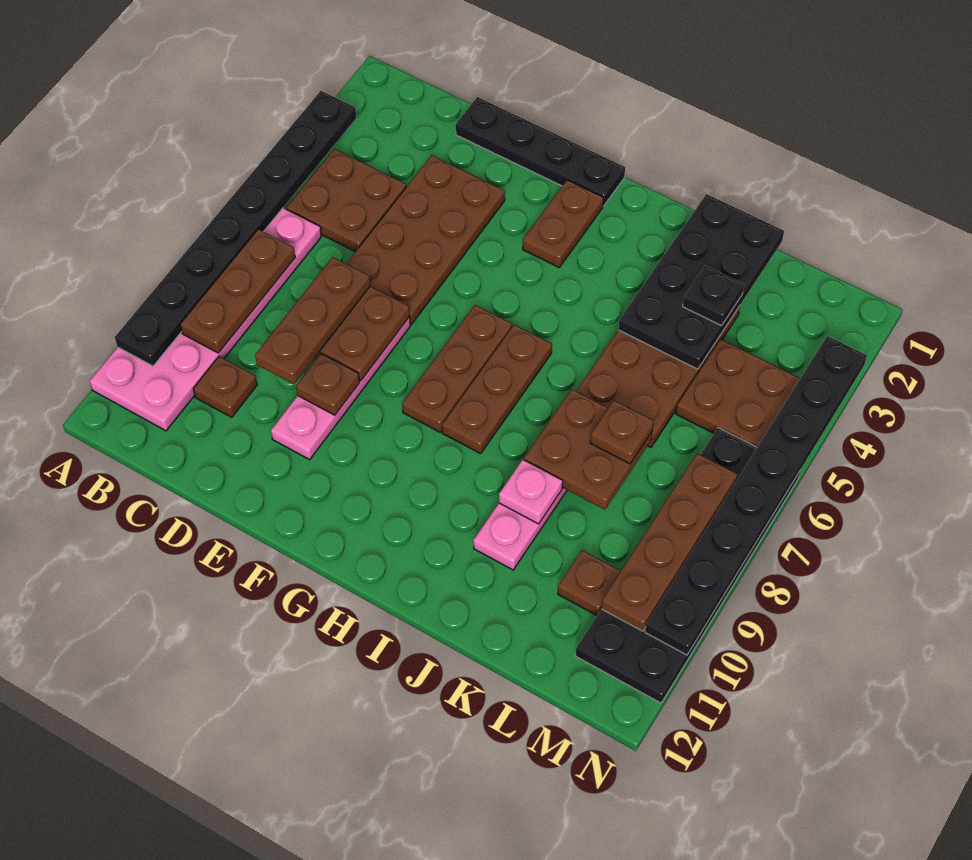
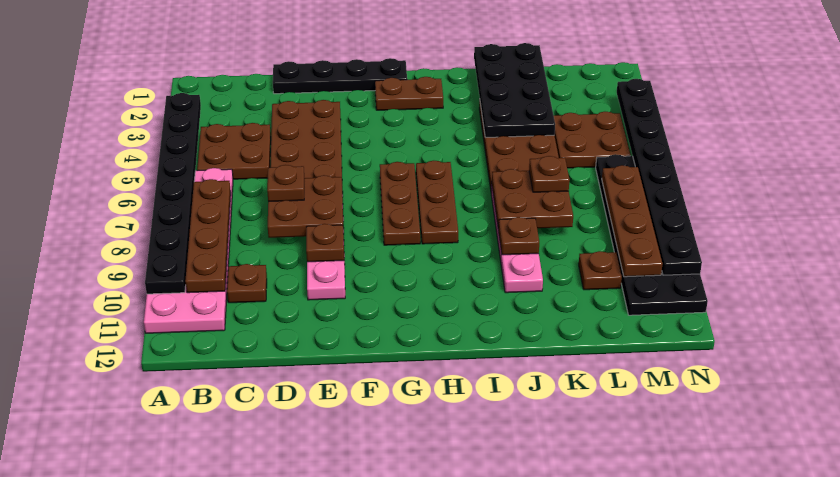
brown plate B7:B9 level 2 -> brown plate B7:B10 level 2
brown plate D7:D9 level 3 -> brown plate D7 level 3
brown plate G2:G3 level 1 -> brown plate G2:H2 level 1
pink plate J9 level 2 -> brown plate J9 level 2
black plate K3 level 3 -> none

